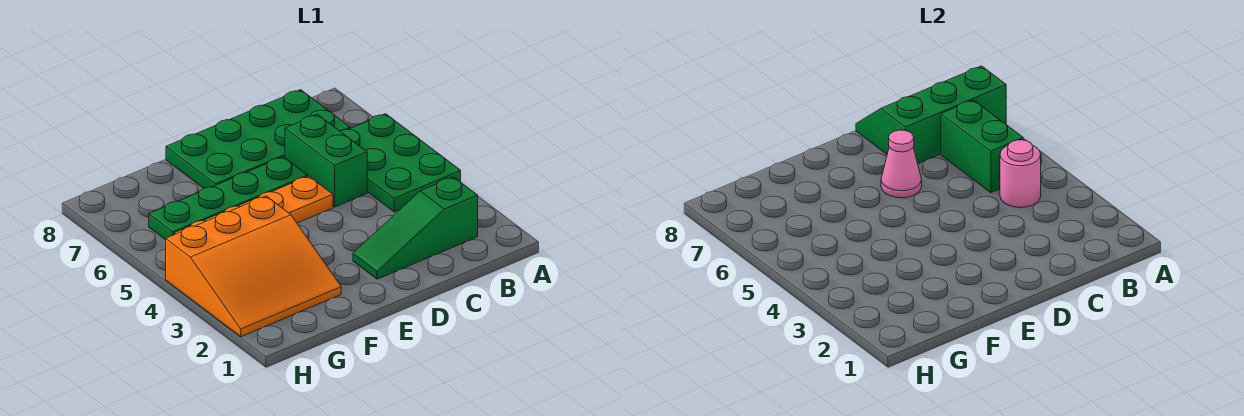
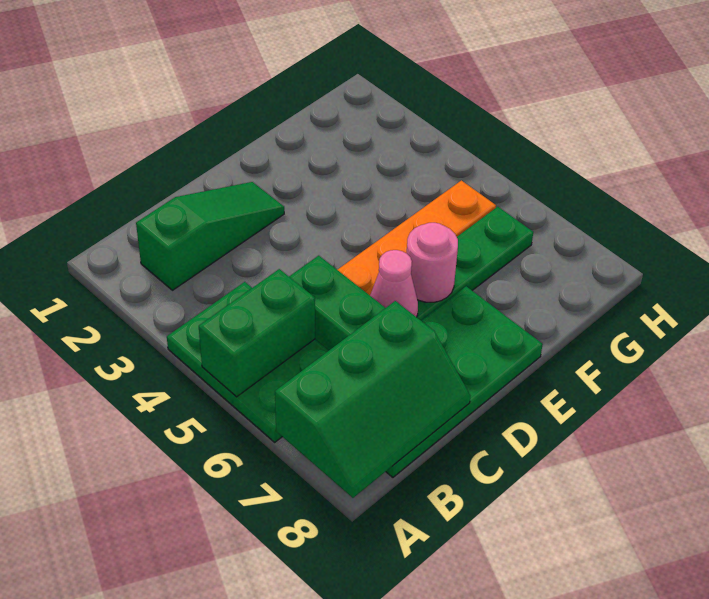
pink round brick B4 level 2 -> pink round brick E6 level 2
green brick B5:B6 level 2 -> green brick A5:B5 level 2
orange slope F2:H4 level 1 top 4 -> none

